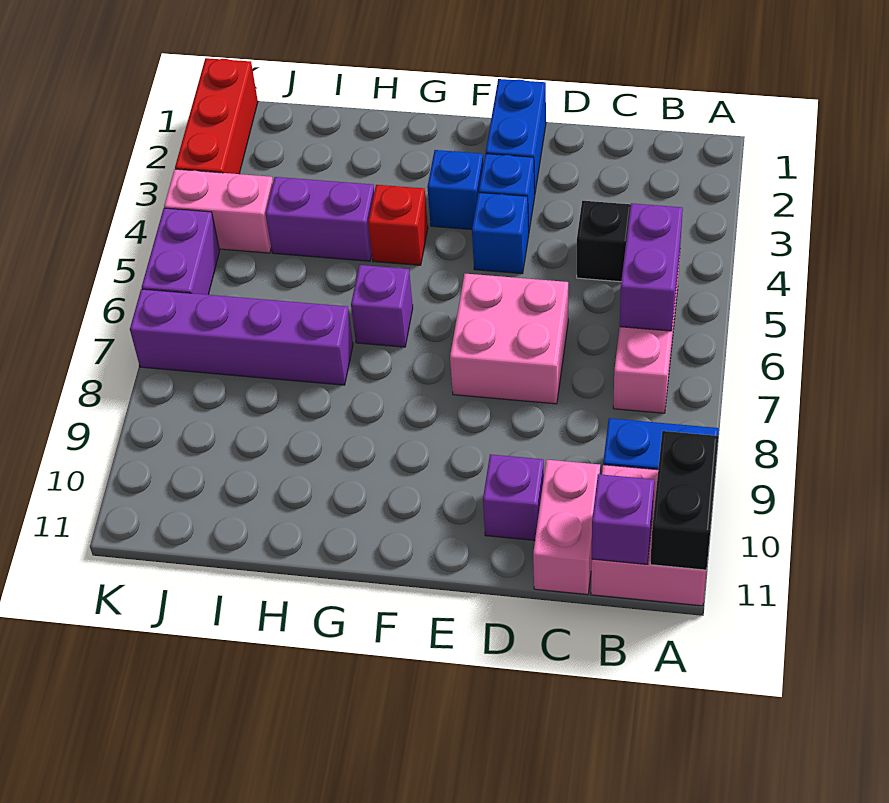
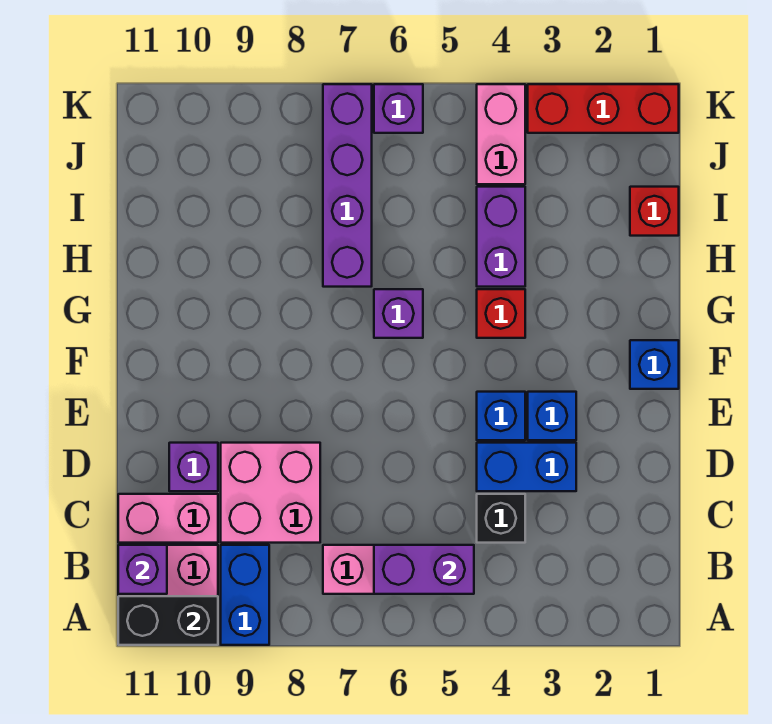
pink brick D6:E7 level 1 -> pink brick C8:D9 level 1
blue brick E1:E2 level 1 -> blue brick D3:D4 level 1
blue brick F3 level 1 -> blue brick F1 level 1
none -> red brick I1 level 1
purple brick K5:K6 level 1 -> purple brick K6 level 1

